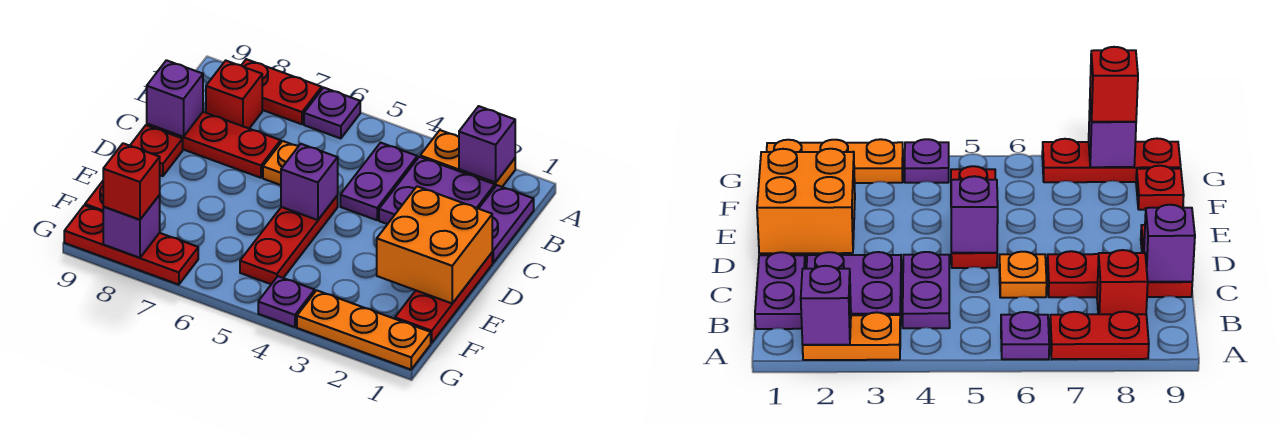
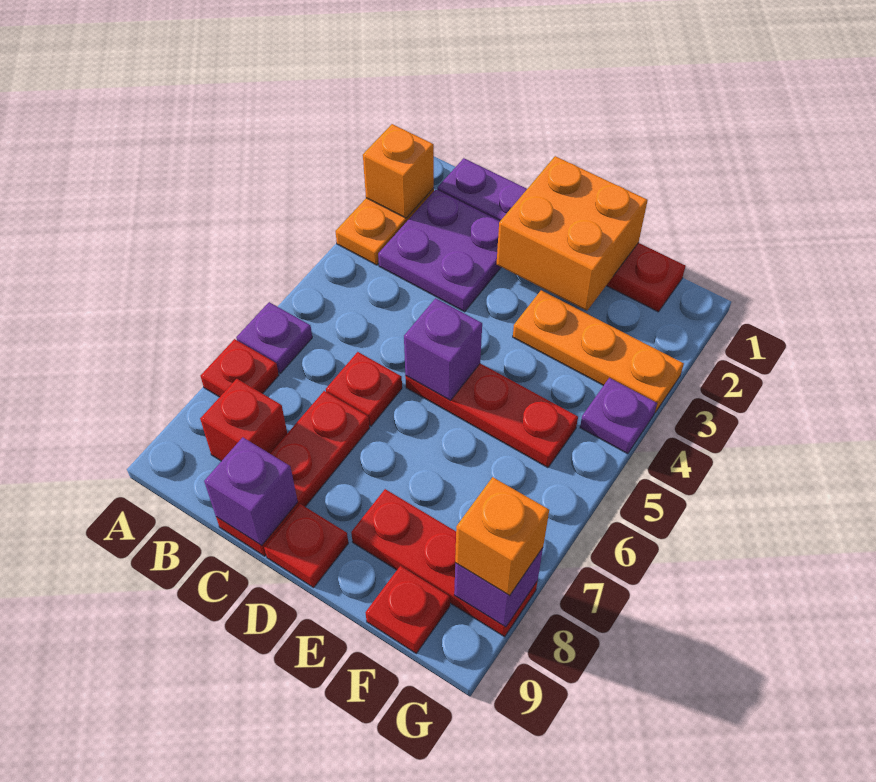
purple brick A2 level 2 -> orange brick A2 level 2
red plate A7:A8 level 1 -> red plate A7 level 1
purple plate B4:C4 level 1 -> none
orange plate C6 level 1 -> red plate C6 level 1
orange plate G1:G3 level 1 -> orange plate E3:G3 level 1
red plate G7:G9 level 1 -> red plate E8:G8 level 1
red brick G8 level 3 -> orange brick G8 level 3

